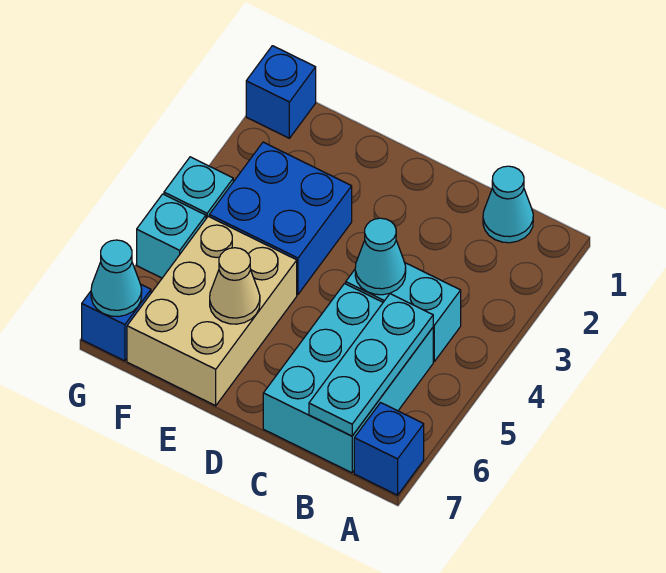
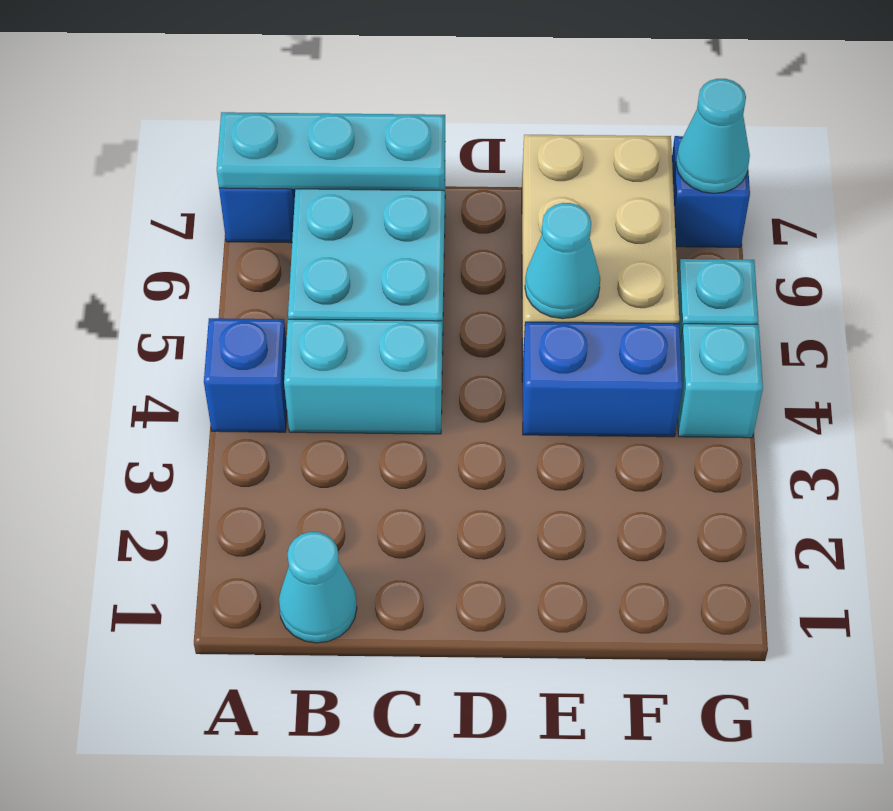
cyan plate B5:B7 level 2 -> cyan plate A7:C7 level 2
cyan cone C4 level 2 -> cyan cone E5 level 2
blue brick E3:F4 level 1 -> blue brick E4:F4 level 1
tan cone E6 level 2 -> none
blue brick G1 level 1 -> blue brick A4 level 1

